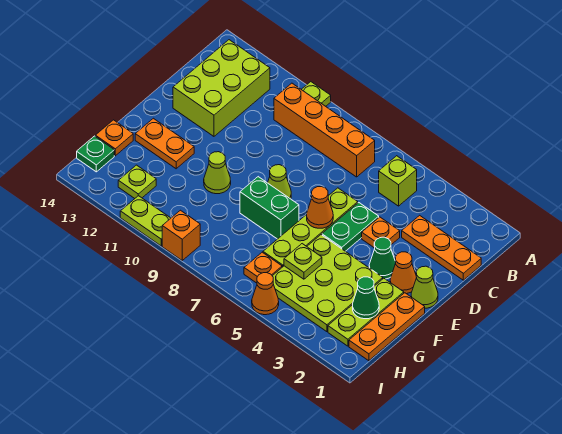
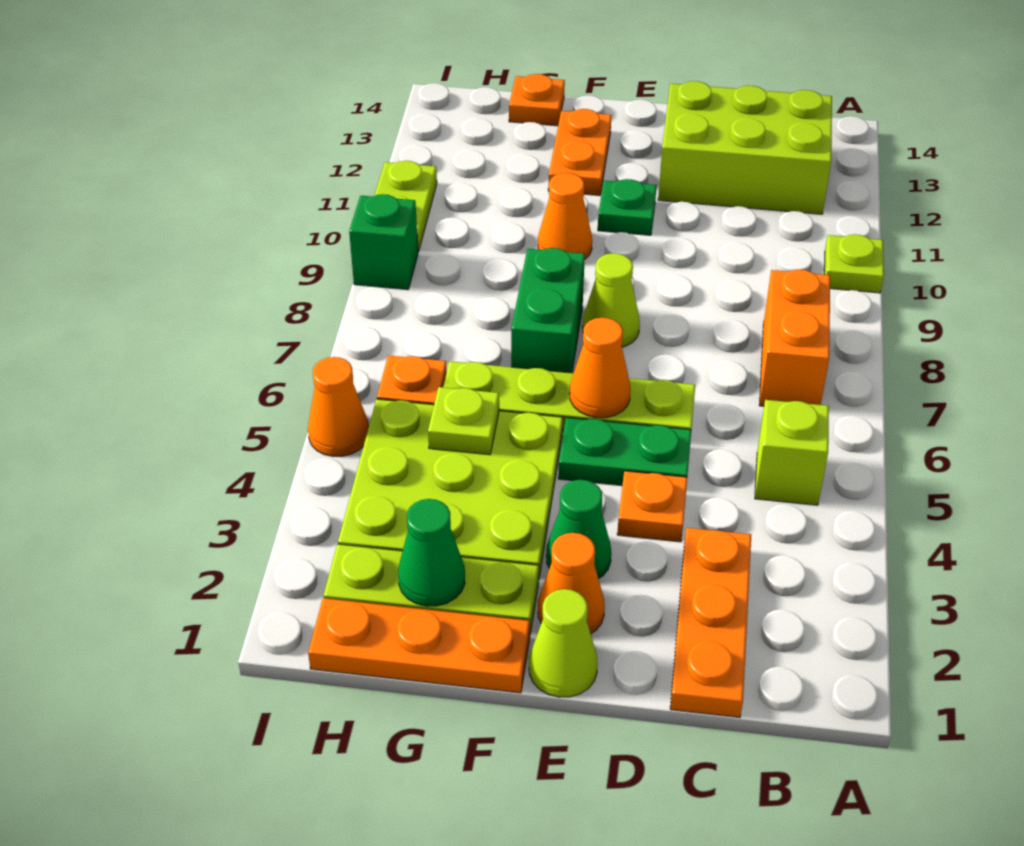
orange brick B7:B10 level 1 -> orange brick B7:B8 level 1
lime cone F10 level 1 -> orange cone F10 level 1
lime plate H12 level 1 -> none
green plate H14 level 1 -> green plate E11 level 1
orange brick I9 level 1 -> green brick I9 level 1

